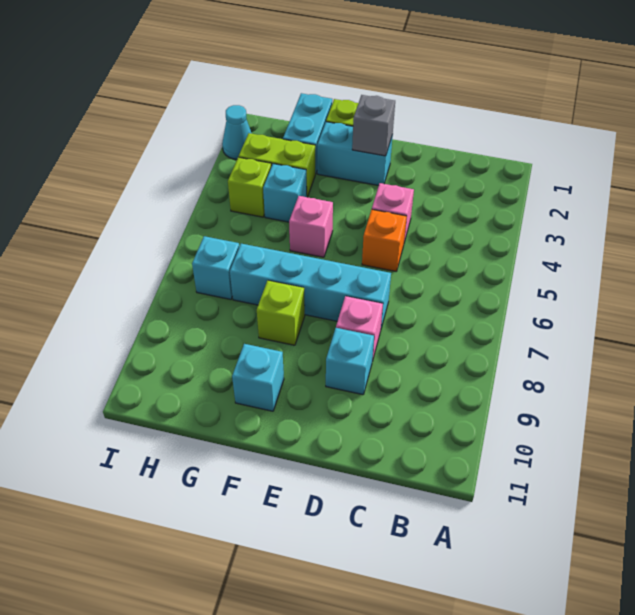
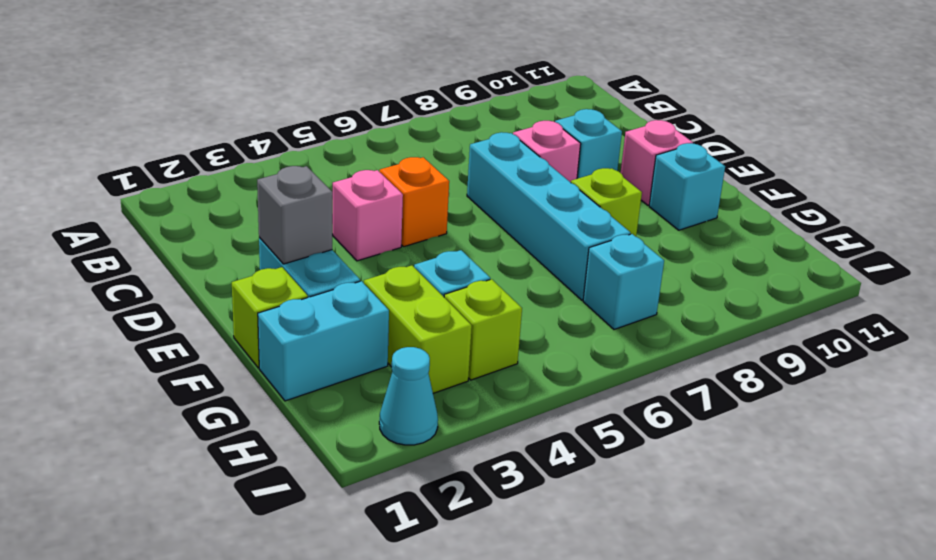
pink brick F5 level 1 -> pink brick E10 level 1

